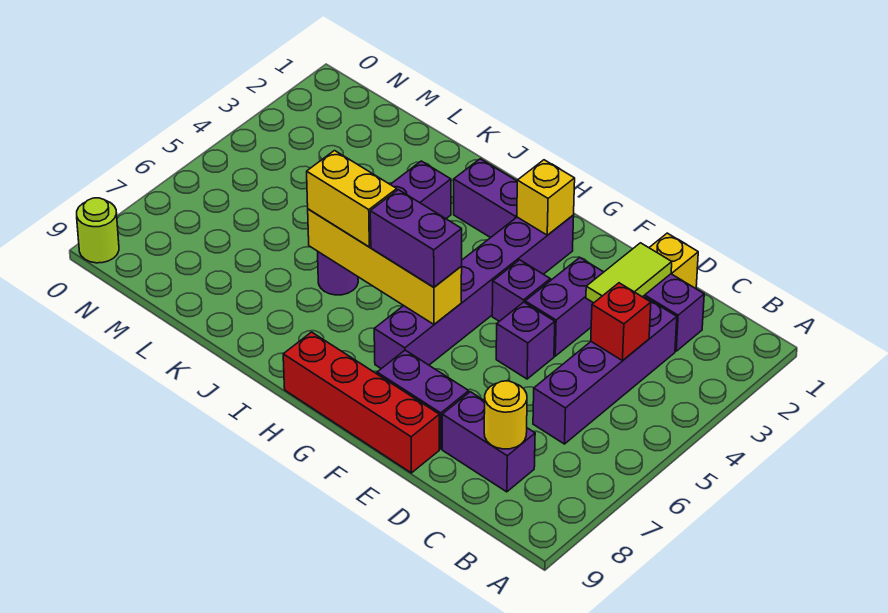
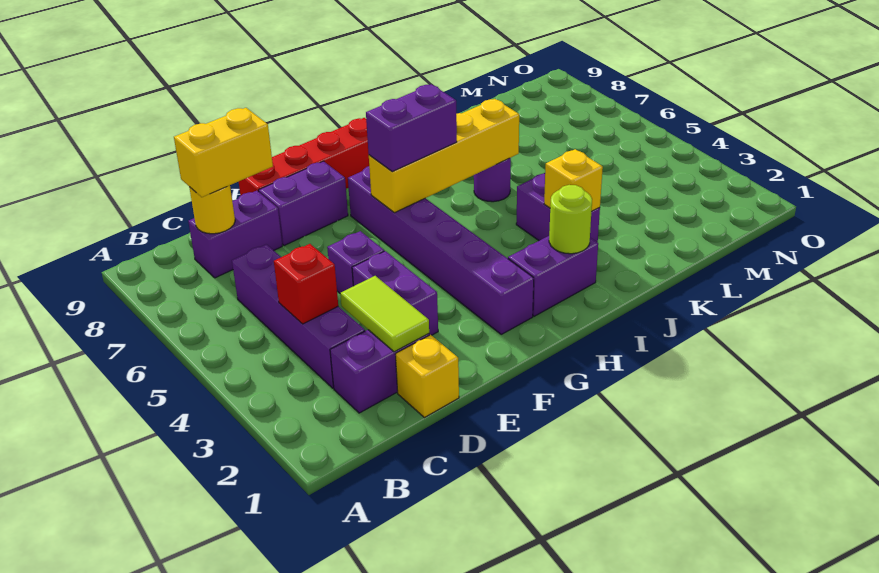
purple brick F4 level 1 -> none
yellow brick G2 level 2 -> yellow brick J3 level 2
yellow brick I6:J6 level 3 -> yellow brick C8:D8 level 3
lime round brick O9 level 1 -> lime round brick I2 level 2

